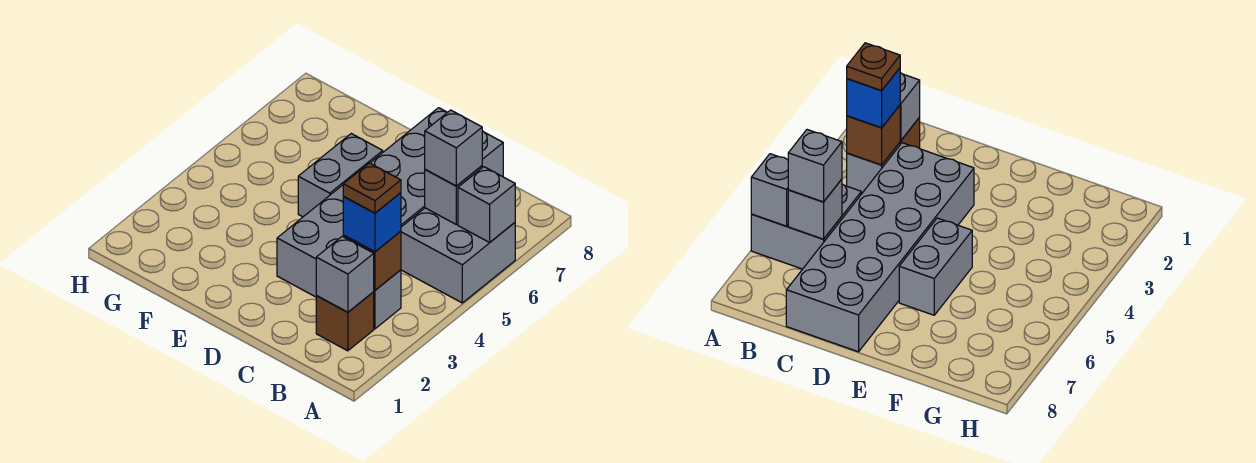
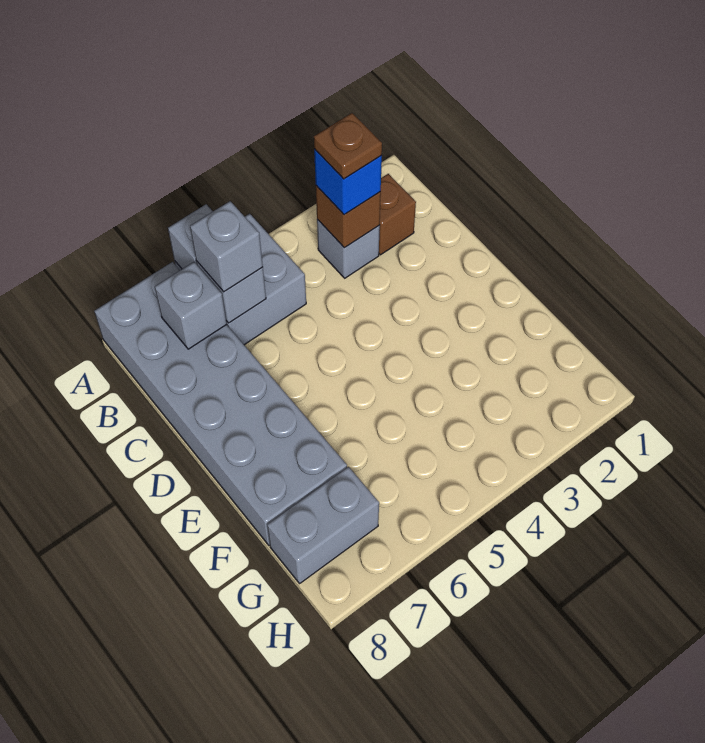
grey brick B2 level 2 -> grey brick B7 level 2
grey brick C3:D8 level 1 -> grey brick A7:F8 level 1
grey brick E5:E6 level 1 -> grey brick G7:G8 level 1

